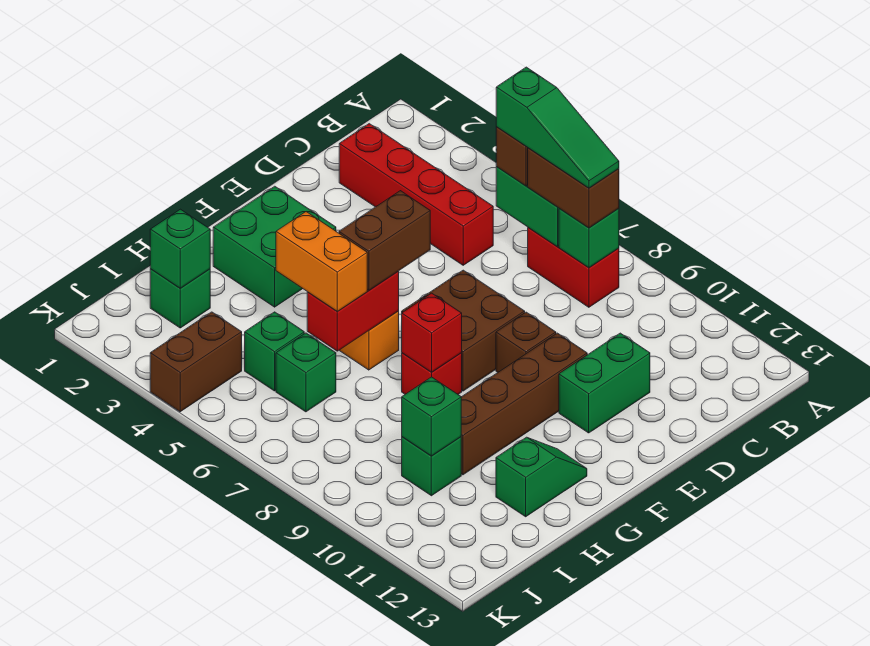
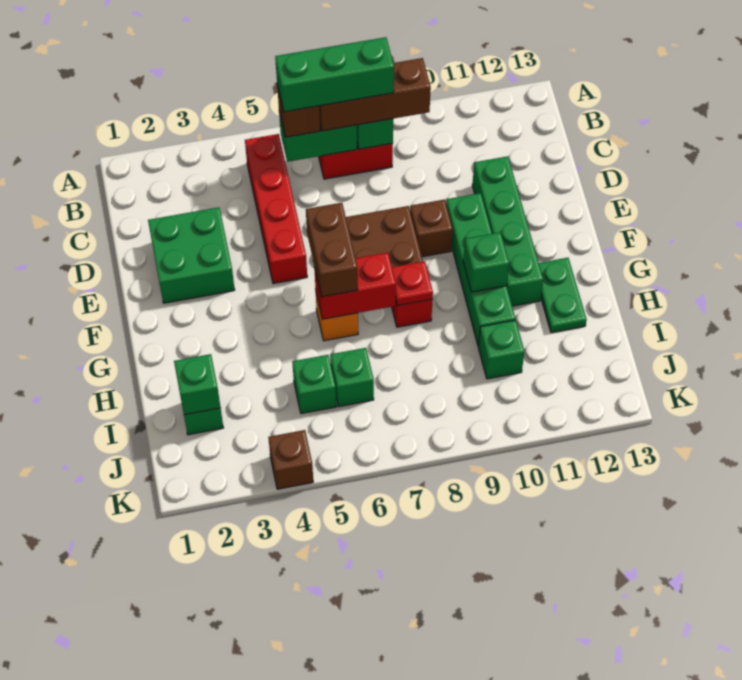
green slope B6:B8 level 4 top 6 -> green brick B6:B8 level 4
brown brick B7:B8 level 3 -> brown brick B7:B9 level 3
red brick C2:C5 level 1 -> red brick B5:E5 level 1
green brick D11:E11 level 1 -> green brick D11:G11 level 1
brown brick E10:H10 level 1 -> green brick E10:H10 level 1
green brick F2:G3 level 1 -> green brick D2:E3 level 1
red brick G6:H6 level 2 -> red brick G6:G7 level 2
red brick G8 level 2 -> red plate G8 level 2
green slope G12:H12 level 1 top H -> green plate G12:H12 level 1
orange brick H5:H6 level 3 -> none
green brick I10 level 2 -> green brick G10 level 2
brown brick J4:K4 level 1 -> brown brick K4 level 1

